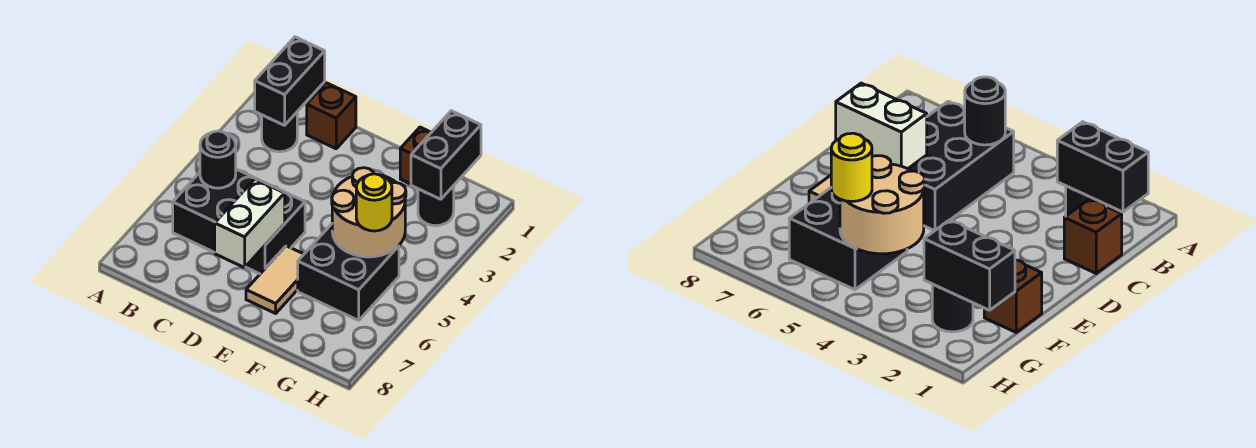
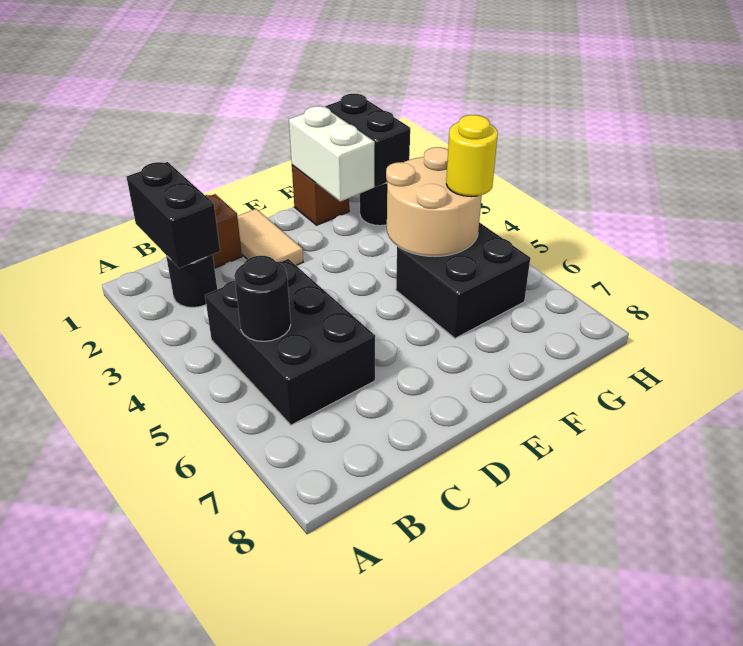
black brick B5:D6 level 1 -> black brick B4:C6 level 1
white brick D6:D7 level 2 -> white brick F1:F2 level 2
tan tile E6:E7 level 1 -> tan tile D1:D2 level 1

